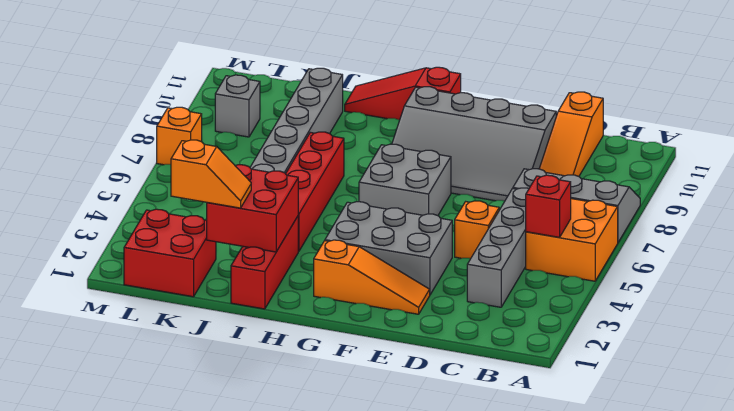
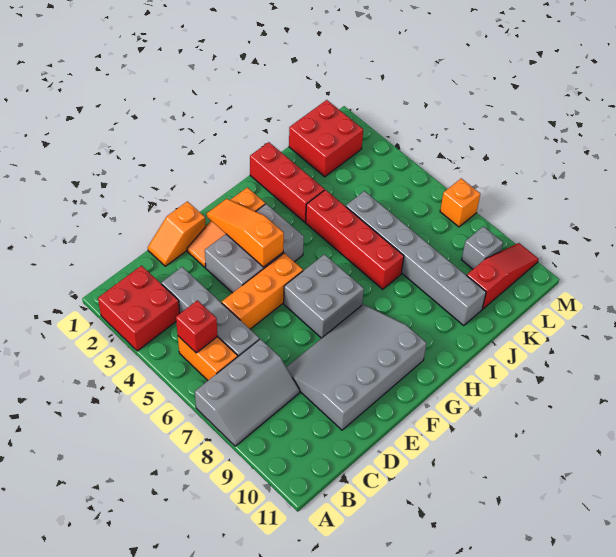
orange brick A5:B6 level 1 -> orange brick B5:B6 level 1
orange slope C9:C11 level 1 top 11 -> orange slope F2:F4 level 2 top 4
orange brick D5 level 1 -> orange brick D5:F5 level 1
red slope G11:I11 level 1 top G -> red slope K10:M10 level 1 top K
red brick I2:J3 level 2 -> red brick A2:B3 level 1
orange slope J2:K2 level 3 top K -> orange slope D1:E1 level 1 top E

